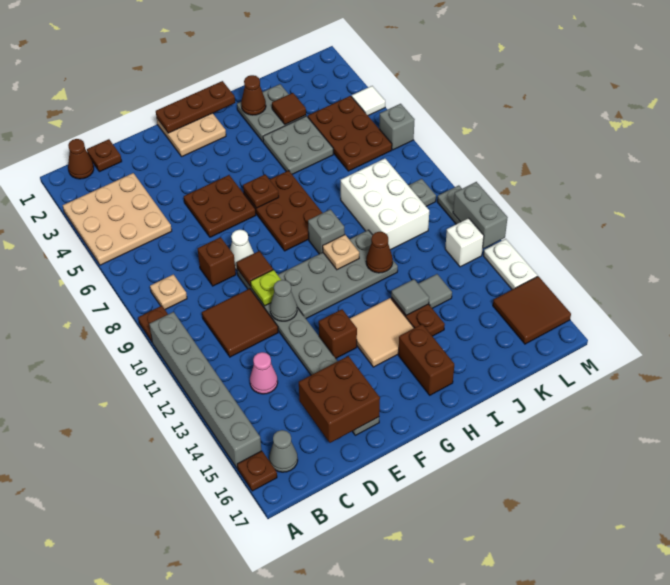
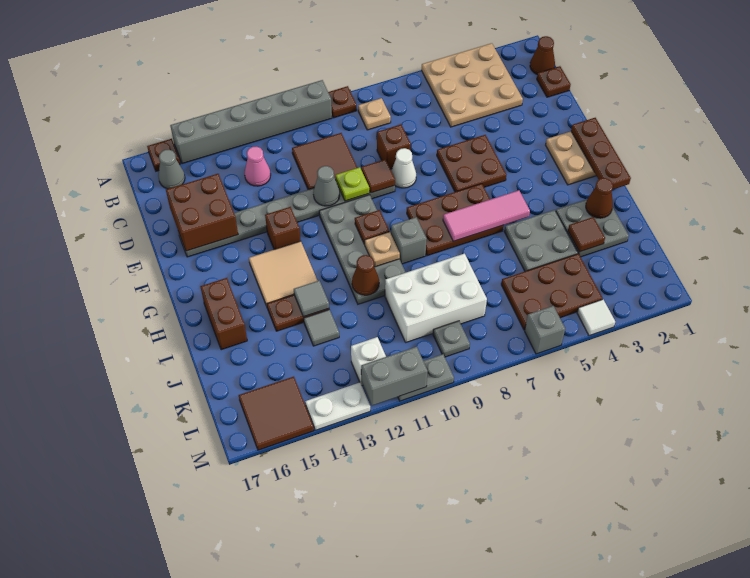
brown plate G6 level 2 -> brown plate G10 level 2
none -> pink tile H5:H7 level 2
brown brick H15:H16 level 1 -> brown brick H16:I16 level 1

